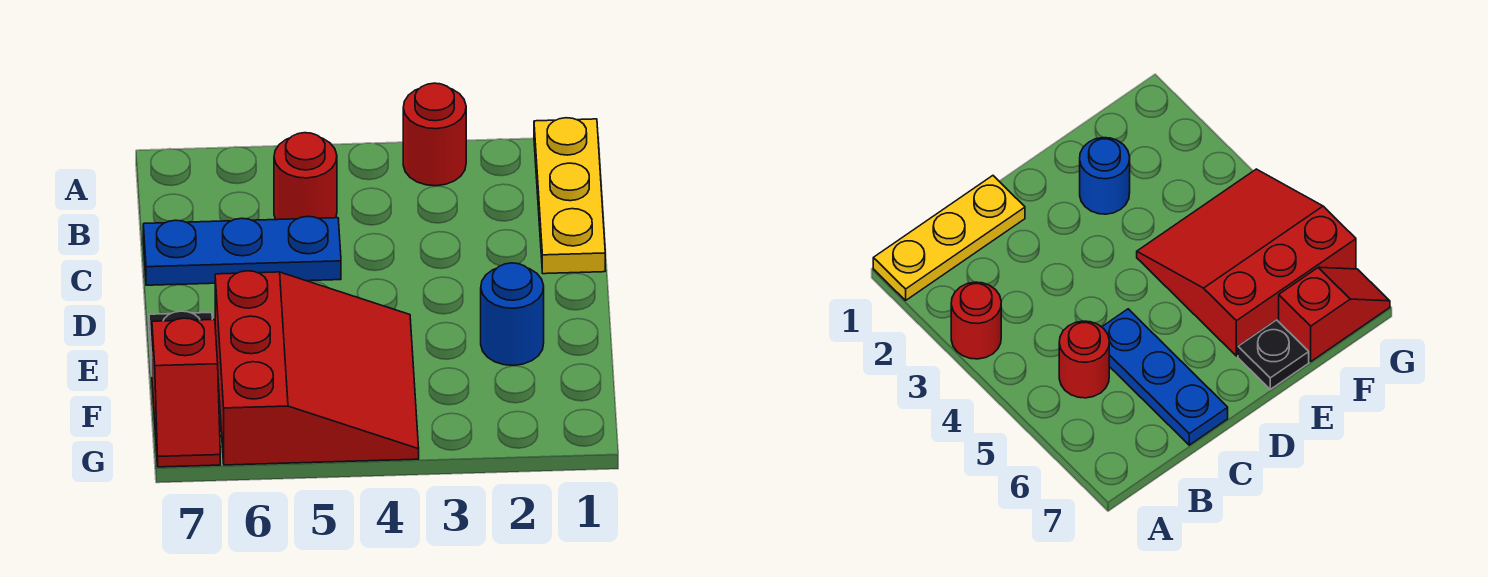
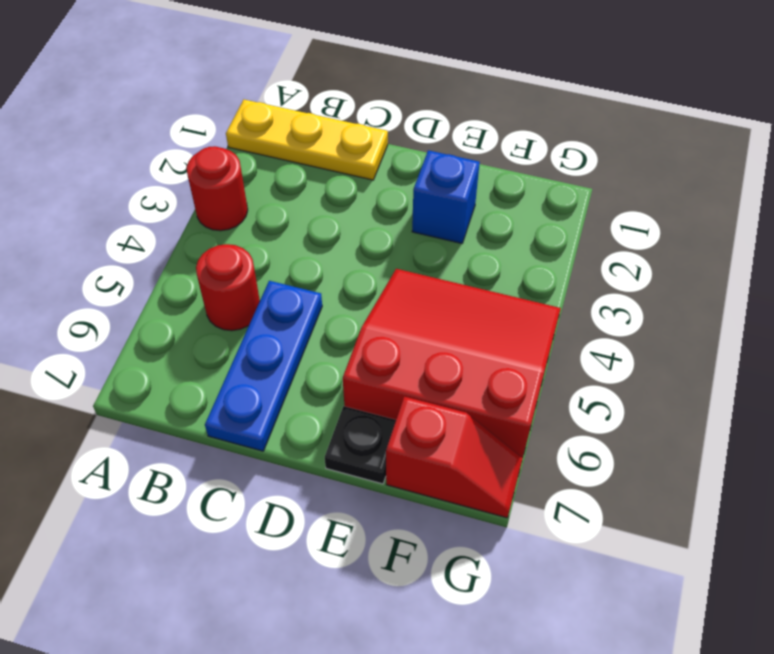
blue round brick E2 level 1 -> blue brick E2 level 1

